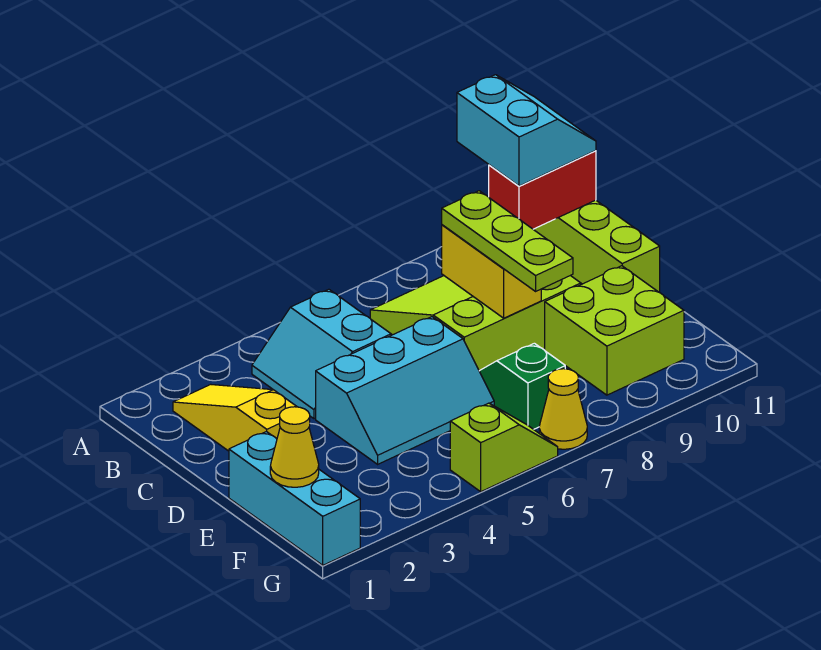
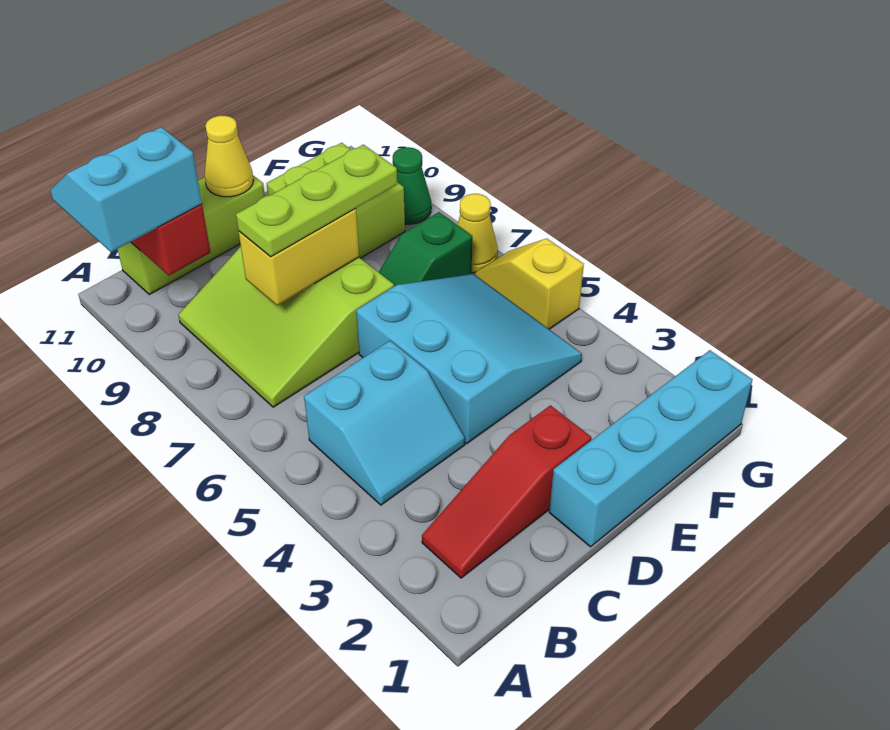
yellow slope B2:D2 level 1 top D -> red slope B2:D2 level 1 top D
cyan slope D4:E6 level 1 top D -> cyan slope D4:F6 level 1 top D
cyan brick E1:G1 level 1 -> cyan brick D1:G1 level 1
yellow cone F1 level 2 -> yellow cone D11 level 2
lime slope G5:G6 level 1 top 5 -> yellow slope G5:G6 level 1 top 5
none -> green cone G9 level 1

